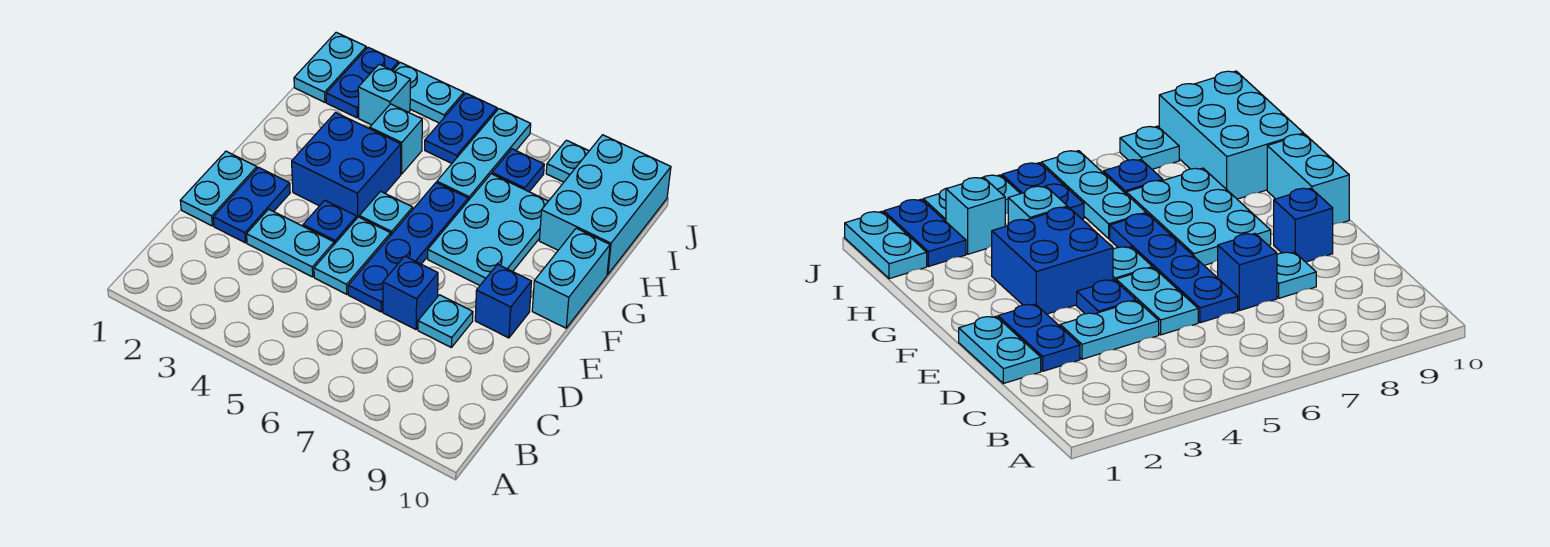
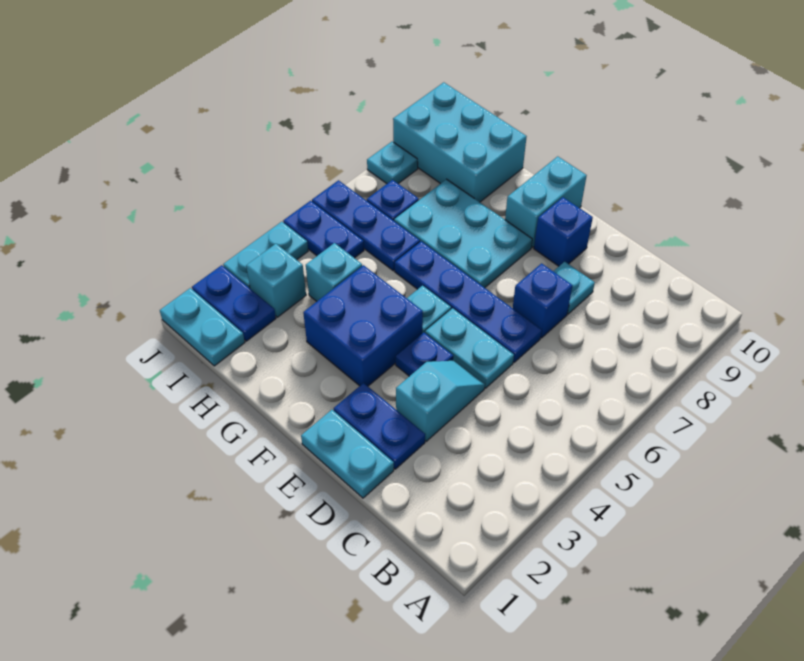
cyan plate D3:D4 level 1 -> cyan slope D3:D4 level 1 top 3
cyan brick F10:G10 level 1 -> cyan brick F9:F10 level 1
cyan plate H6:J6 level 1 -> blue plate H6:J6 level 1

